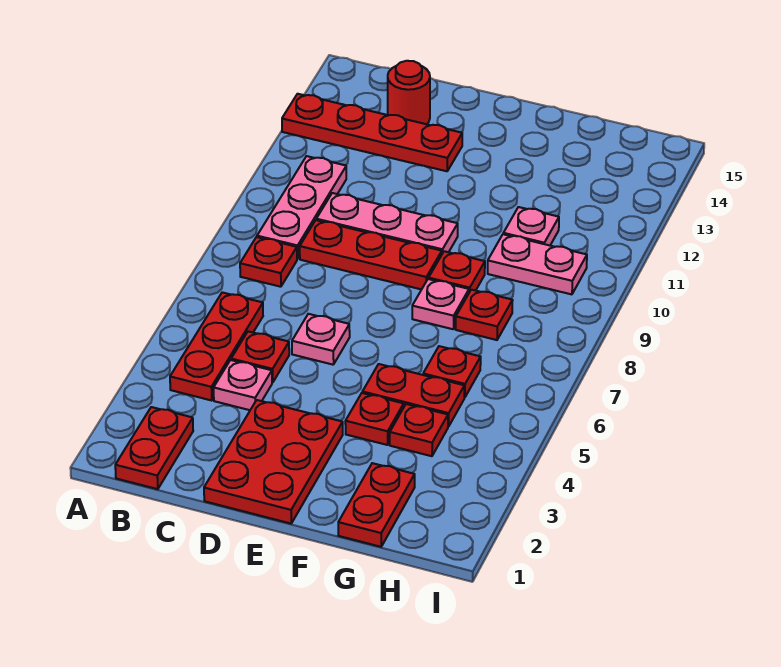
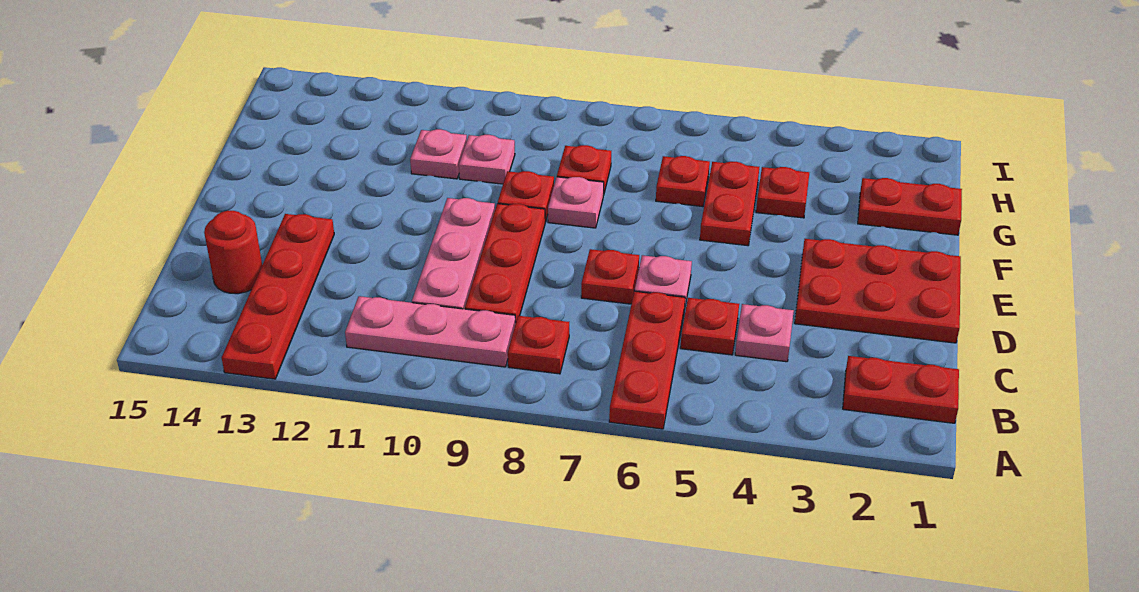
red plate B4:B6 level 1 -> red plate A6:C6 level 1
red plate F4 level 1 -> red plate D7 level 1
pink plate G10:H10 level 1 -> pink plate G10 level 1

